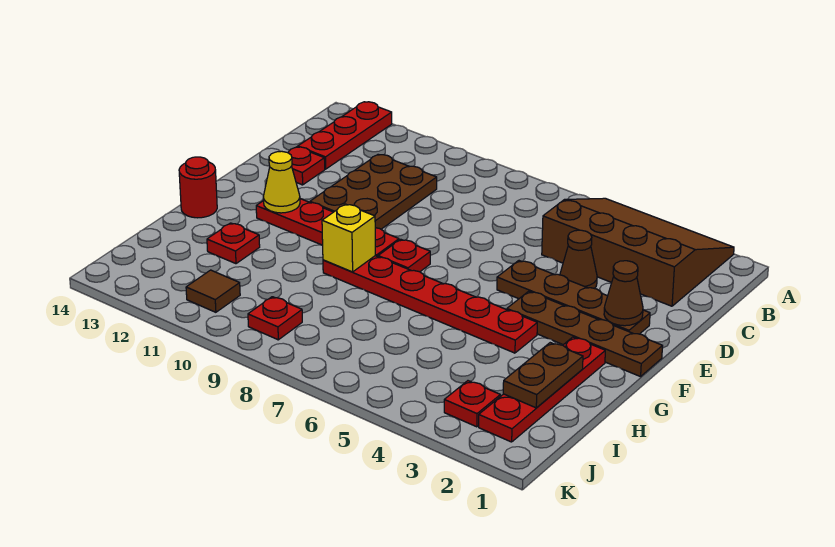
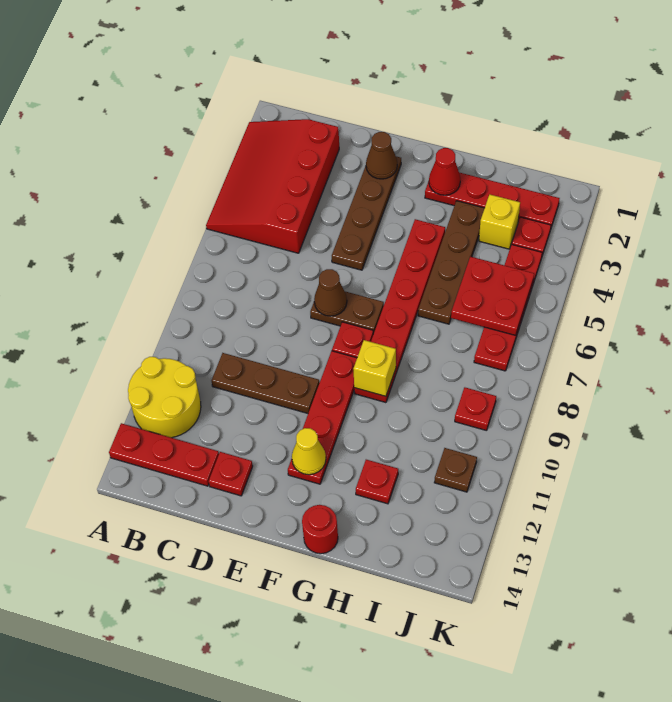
brown slope A2:C5 level 1 top C -> red slope A2:C5 level 1 top C
none -> yellow round brick A11:B12 level 1
brown plate C10:E11 level 1 -> brown plate C10:E10 level 1
brown cone D4 level 1 -> brown cone E7 level 2
brown plate F1:F4 level 1 -> brown plate H3:H6 level 1
none -> red cone G2 level 2
brown plate H2:I2 level 2 -> brown plate E7:F7 level 1
none -> yellow brick I3 level 1
none -> red plate I5:J6 level 2
none -> red plate J4:J7 level 1
brown tile J11 level 1 -> brown plate J11 level 1

